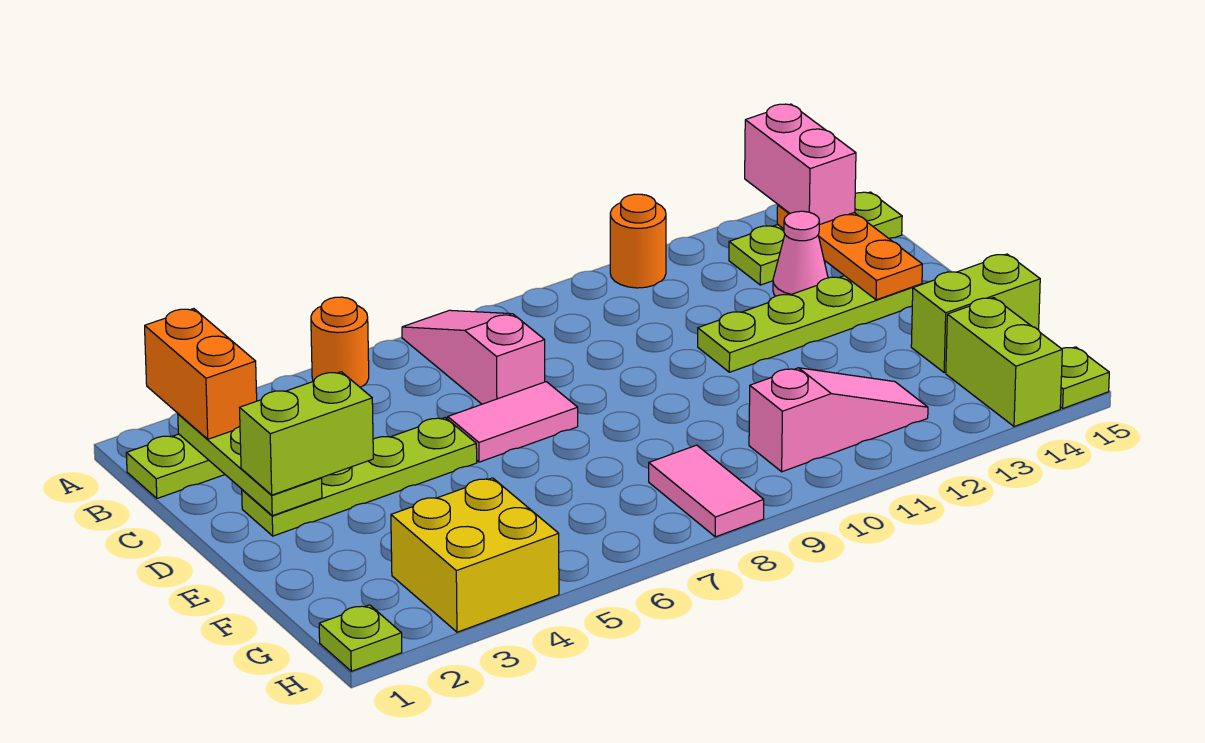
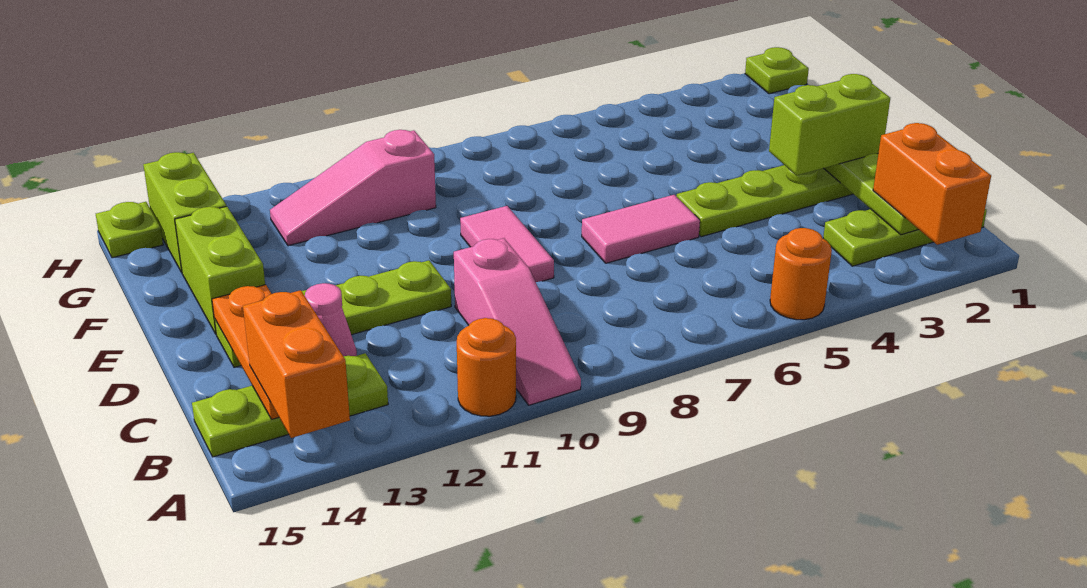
pink slope A7:C7 level 1 top C -> pink slope A10:C10 level 1 top C
pink brick A14:B14 level 3 -> orange brick A14:B14 level 3
lime brick F14:F15 level 1 -> lime brick E14:F14 level 1
yellow brick G3:H4 level 1 -> none
pink tile G8:H8 level 1 -> pink tile D9:E9 level 1

